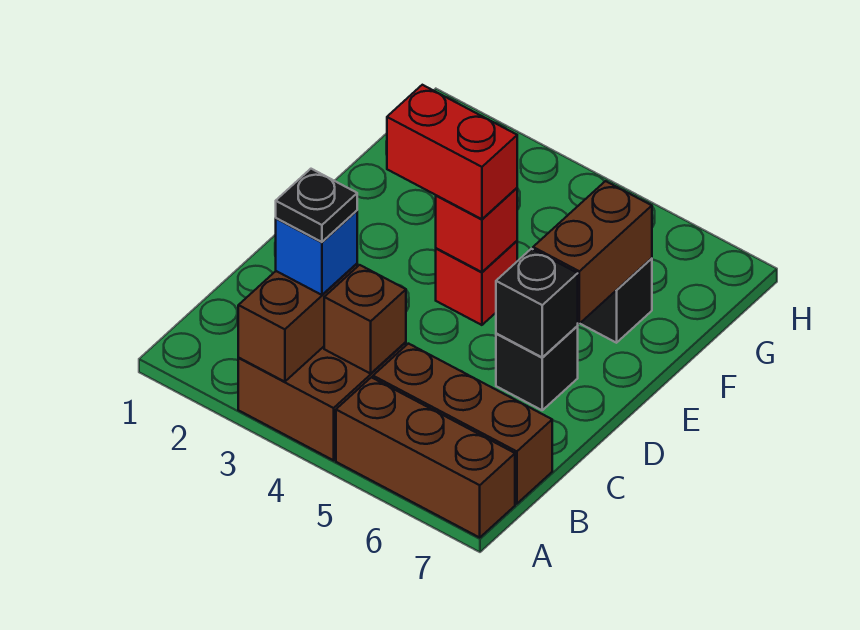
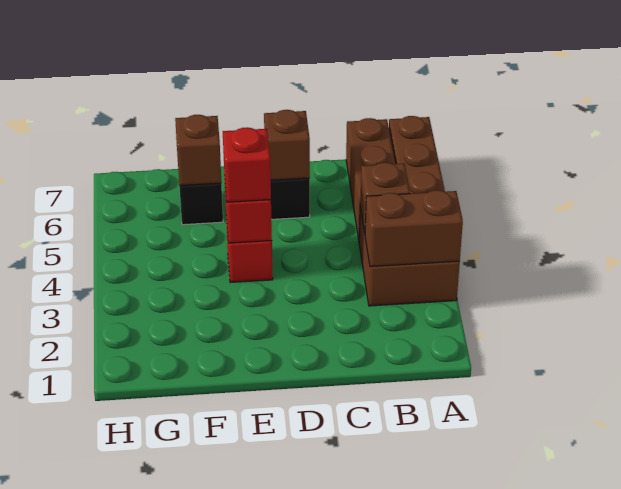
blue brick B3 level 3 -> none
black plate B3 level 4 -> none
black brick D6 level 2 -> brown brick D6 level 2
red brick E3:E4 level 3 -> red brick E4 level 3
brown brick E6:F6 level 2 -> brown brick F6 level 2

